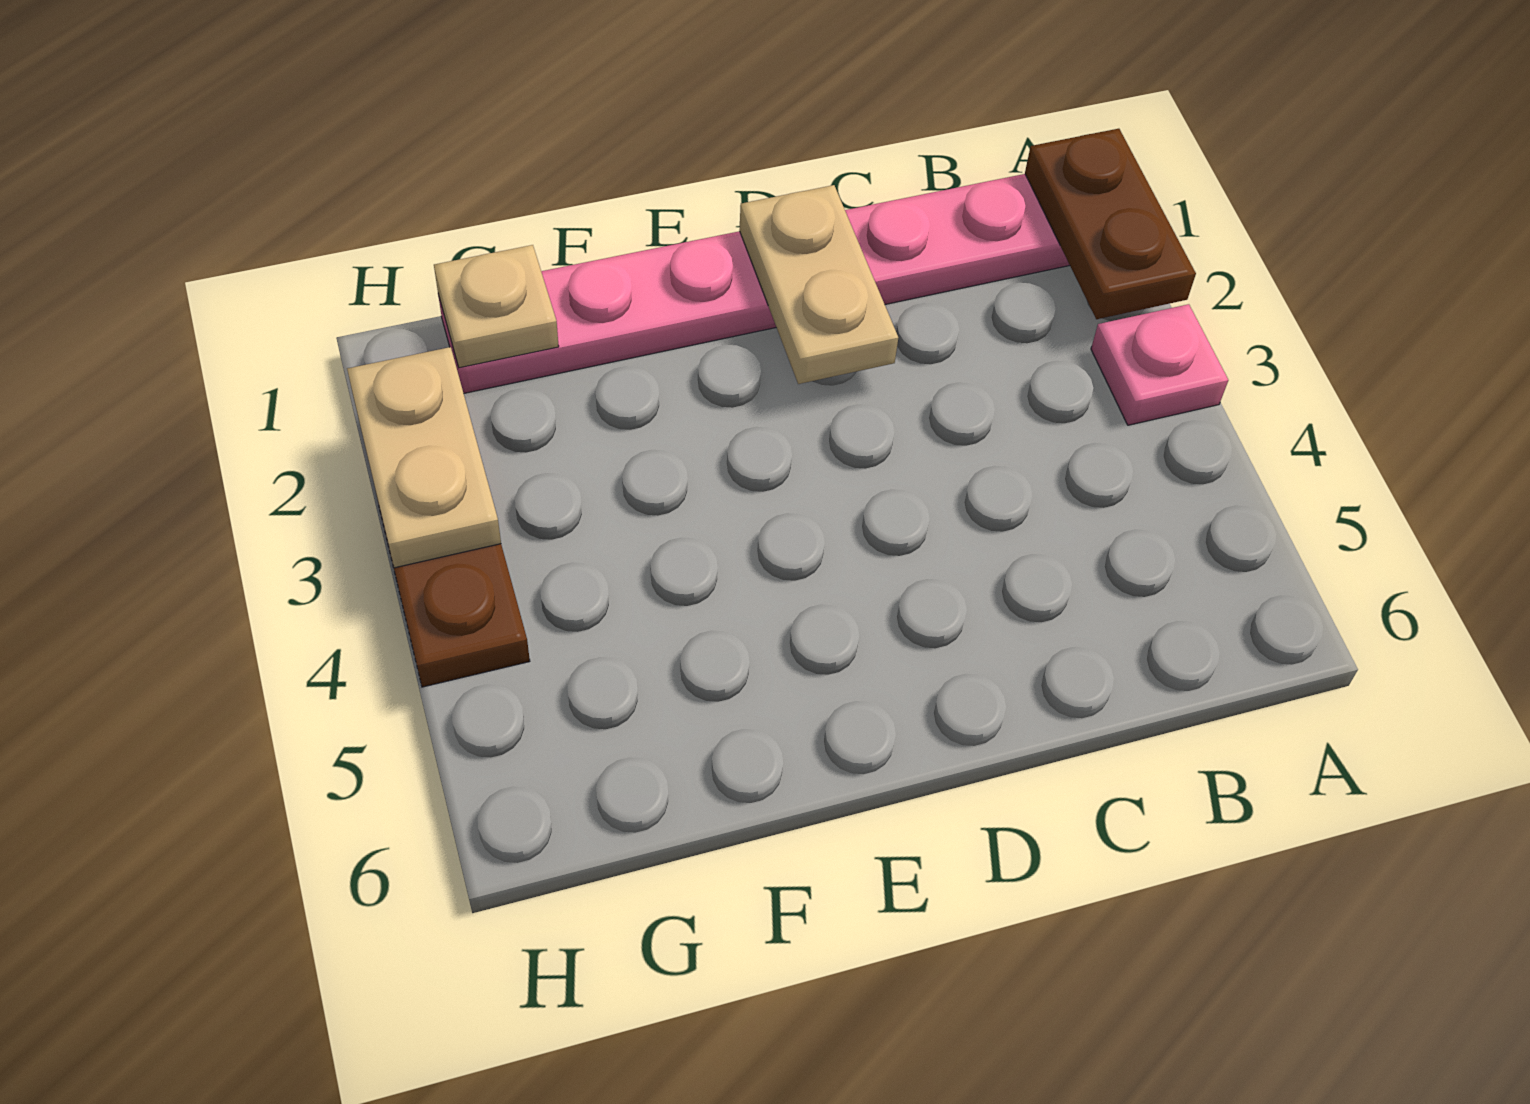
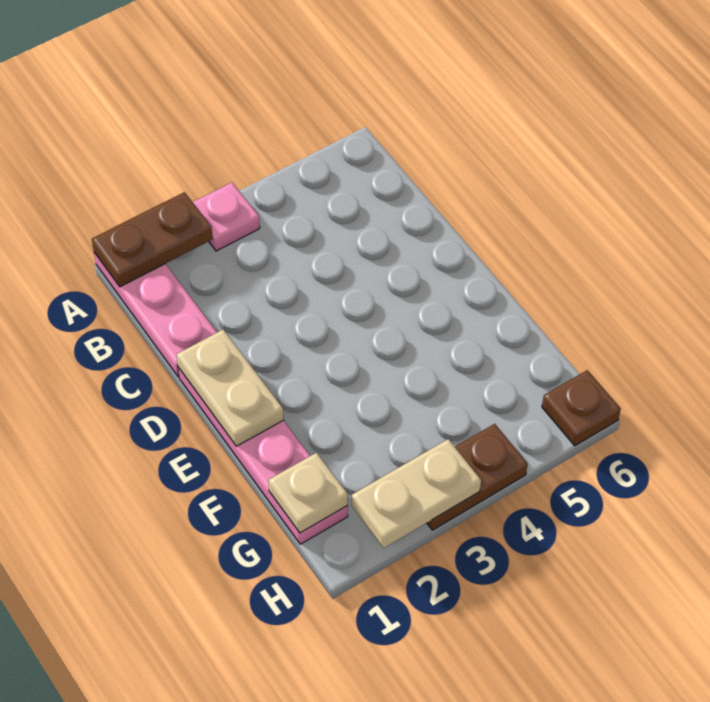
tan plate D1:D2 level 2 -> tan plate D1:E1 level 2
none -> brown plate H6 level 1

